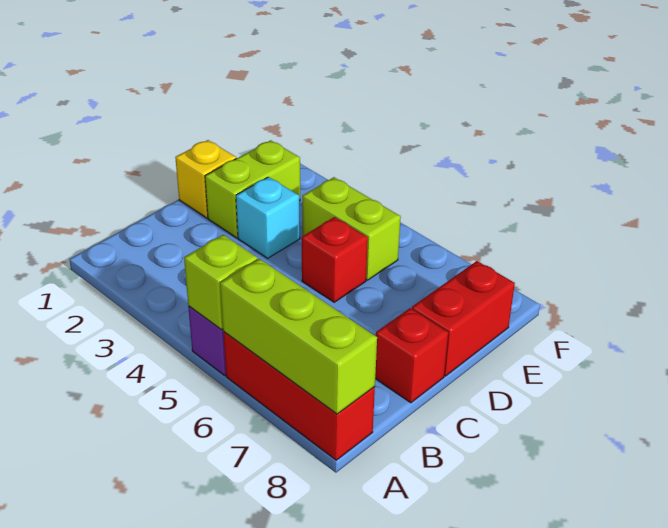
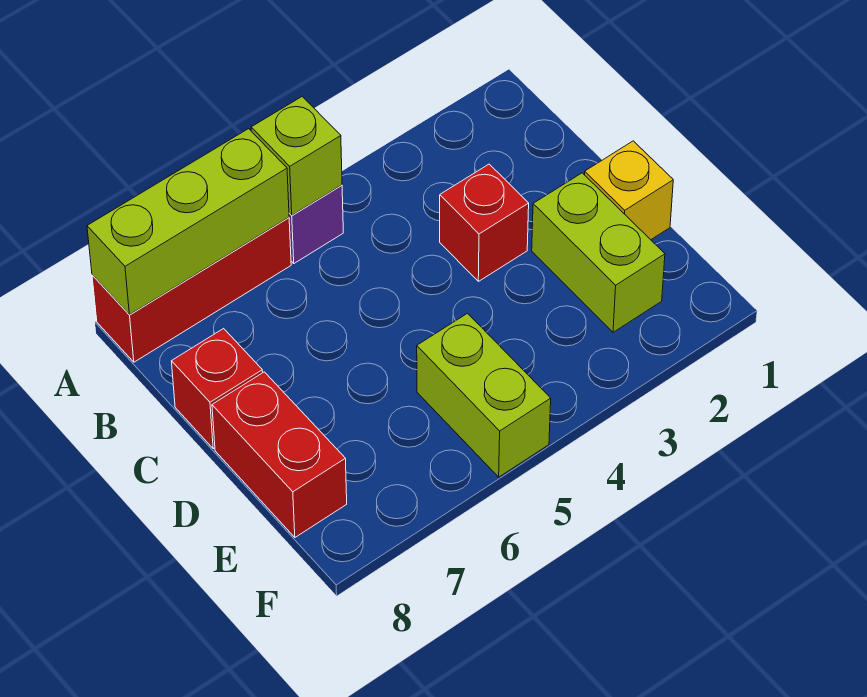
cyan brick D3 level 1 -> none
red brick D5 level 1 -> red brick C3 level 1
lime brick E4:E5 level 1 -> lime brick E5:F5 level 1

